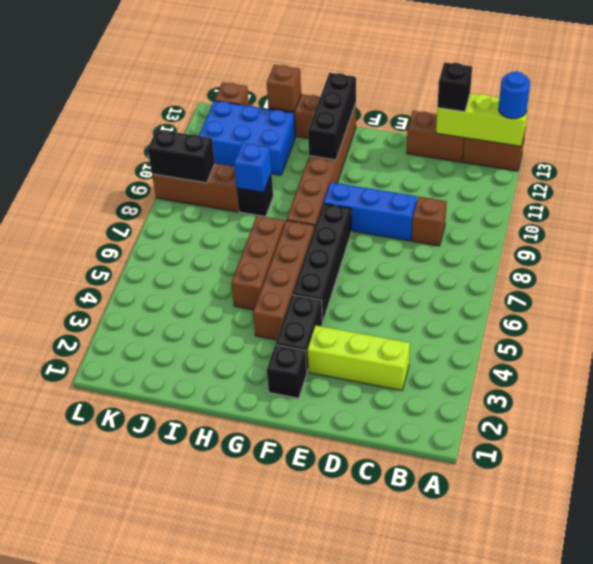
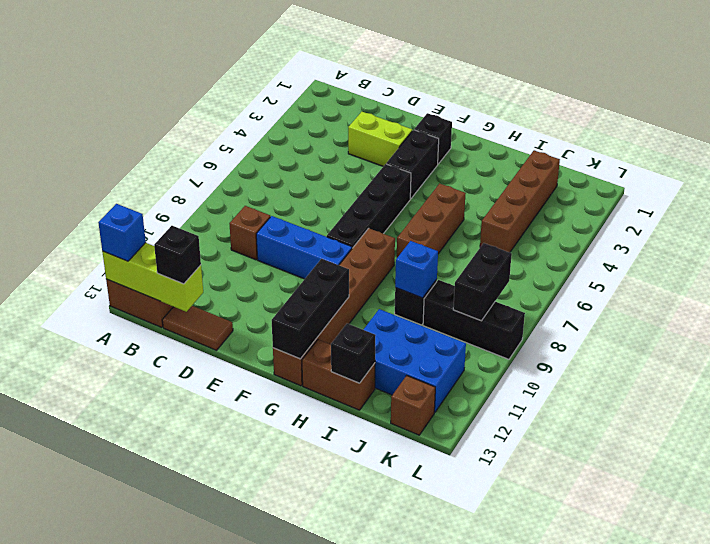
blue round brick A13 level 3 -> blue brick A13 level 3
lime brick C3:E3 level 1 -> lime brick D3:E3 level 1
brown brick C13:D13 level 1 -> brown tile C13:D13 level 1
brown brick G4:G7 level 1 -> brown brick J2:J5 level 1
brown brick I13 level 2 -> black brick I13 level 2
brown brick J9:L9 level 1 -> black brick J9:L9 level 1
black brick K9:L9 level 2 -> black brick K8:K9 level 2

